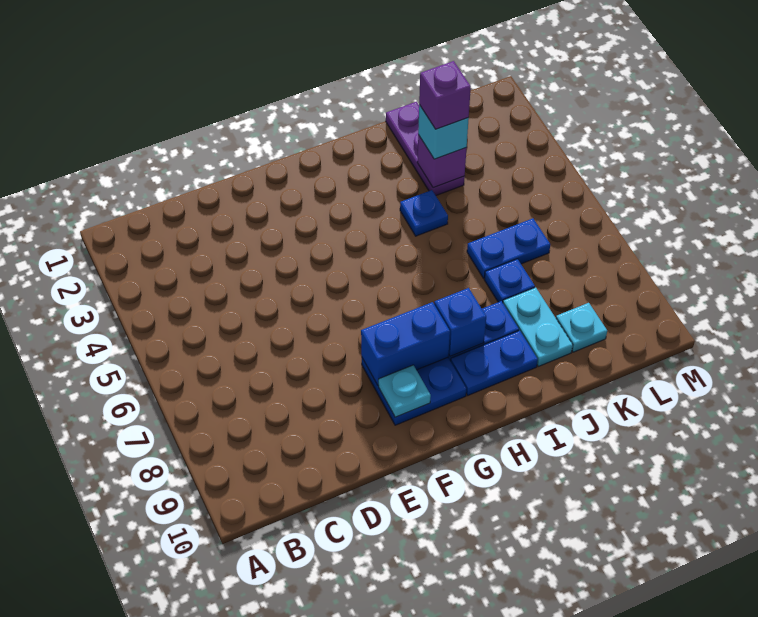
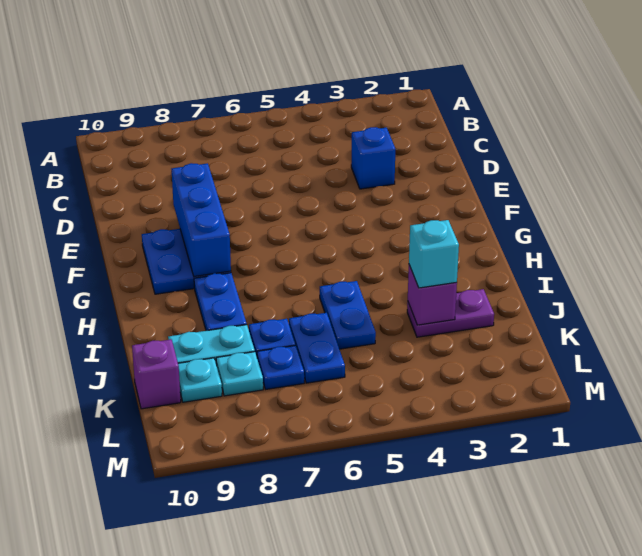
blue brick F8:G8 level 2 -> blue brick E8:G8 level 2
cyan plate F9 level 2 -> cyan plate K8 level 1
blue brick H8 level 2 -> blue brick D3 level 1
blue plate H9:I9 level 1 -> blue plate I5:J5 level 1
blue plate I4 level 1 -> blue plate K7 level 1
purple plate J1:J3 level 1 -> purple plate J2:J3 level 1
purple brick J3 level 4 -> purple brick K10 level 1

